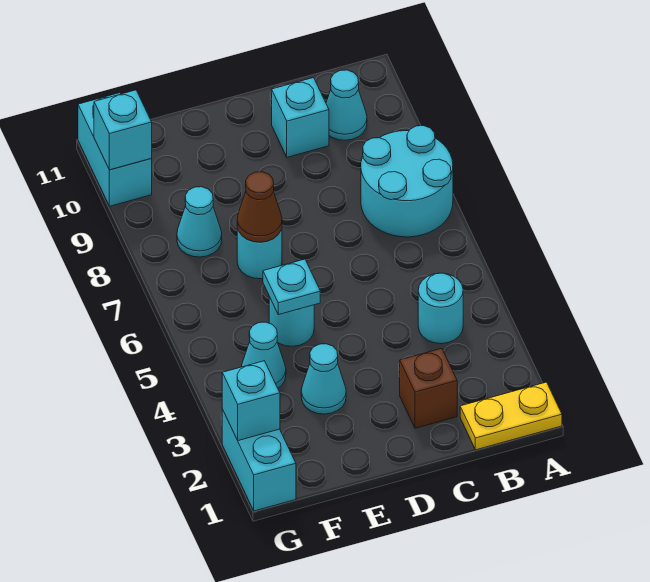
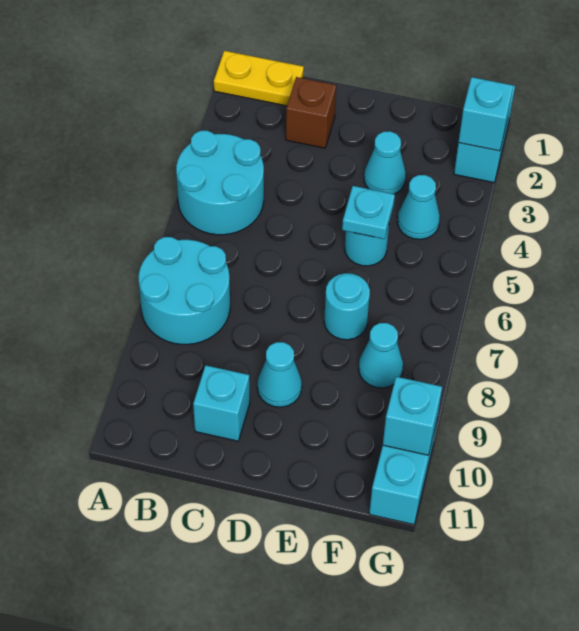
cyan round brick B4 level 1 -> cyan round brick A4:B5 level 1
cyan cone B10 level 1 -> cyan cone D9 level 1
brown cone E7 level 2 -> none

